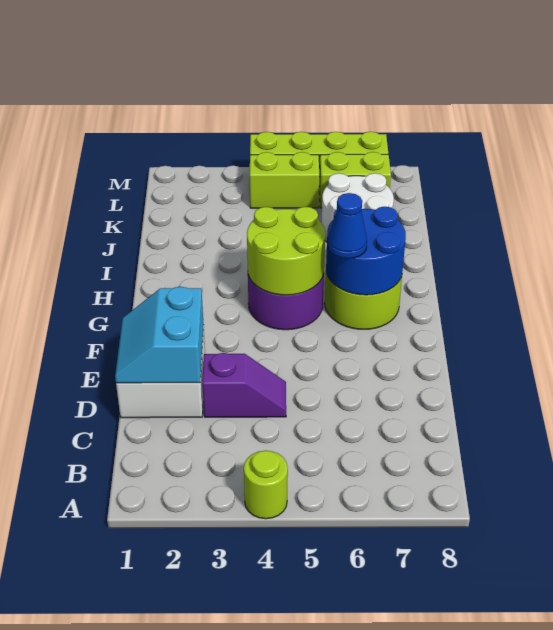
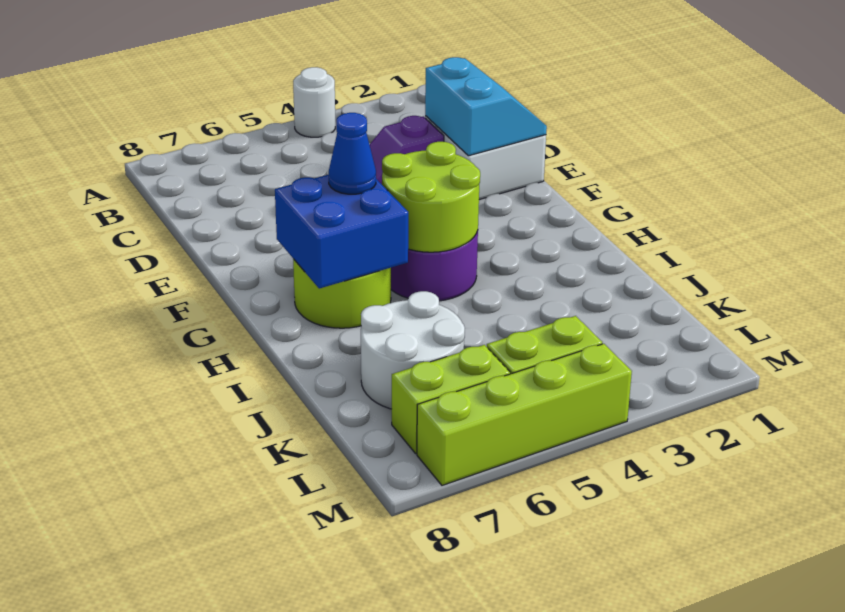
lime round brick A4 level 1 -> white round brick A4 level 1
blue round brick G6:H7 level 2 -> blue brick G6:H7 level 2

